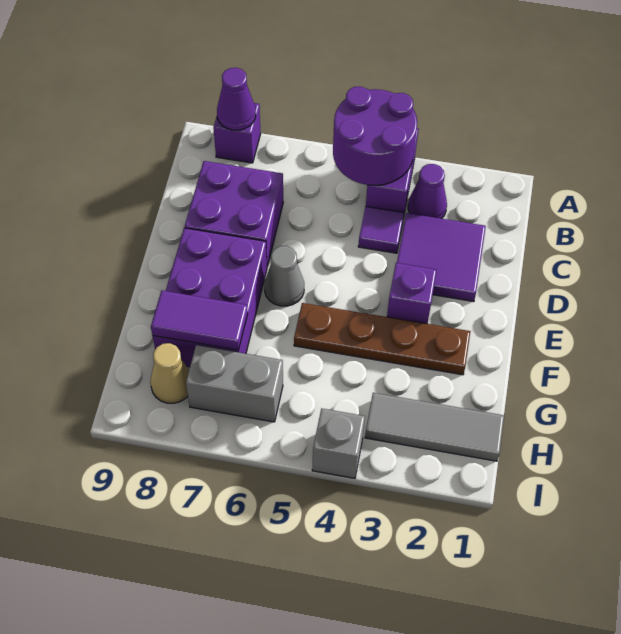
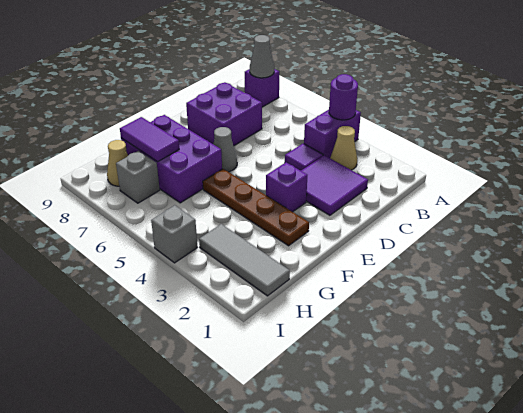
purple round brick A4:B5 level 2 -> purple round brick A4 level 2
purple cone A8 level 2 -> grey cone A8 level 2
purple cone B3 level 1 -> tan cone B3 level 1
purple brick E7:G8 level 1 -> purple brick F6:G8 level 1
grey brick H6:H7 level 1 -> grey brick H7 level 1

